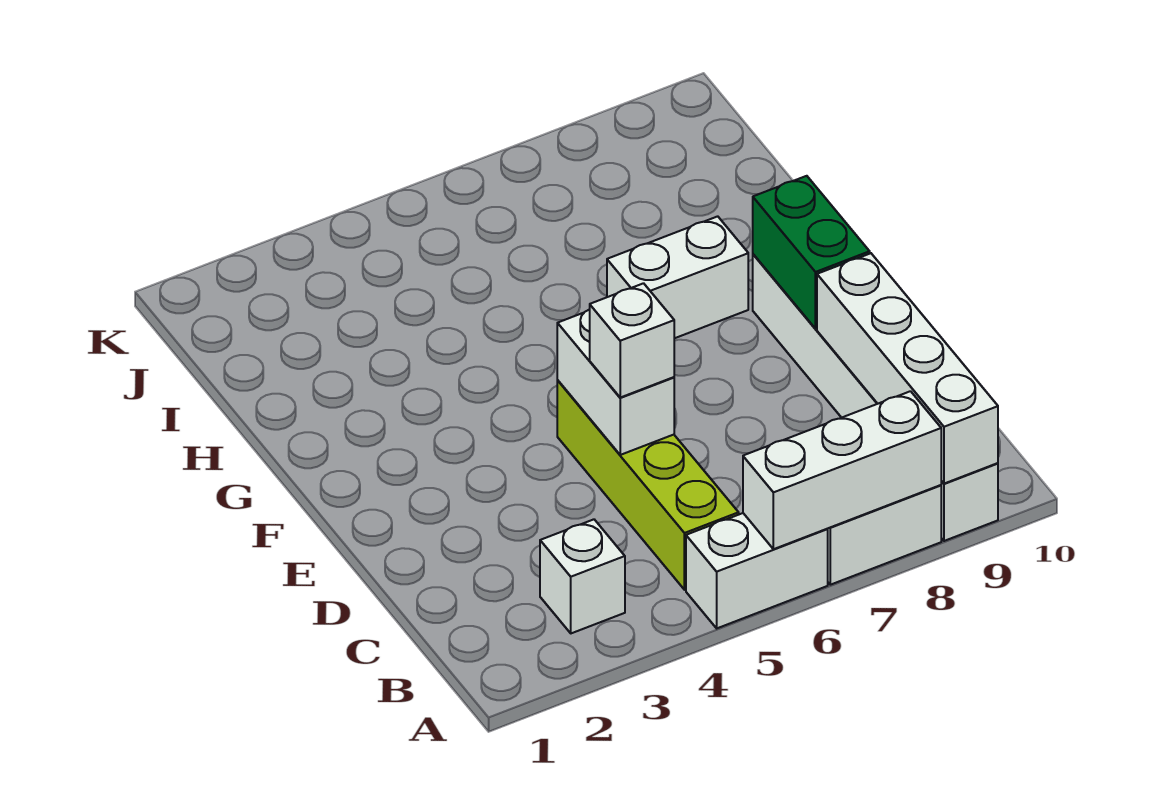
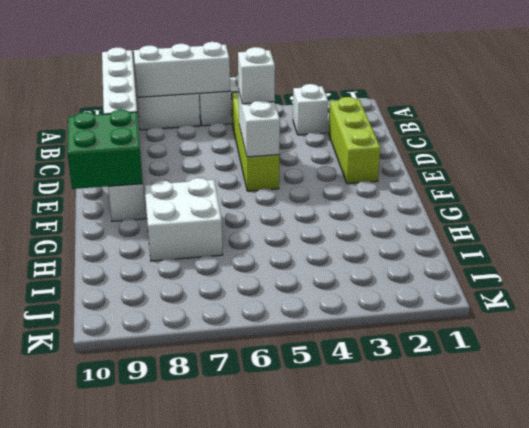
none -> lime brick C2:E2 level 1
green brick E9:F9 level 2 -> green brick E9:F10 level 2
white brick G7:G8 level 1 -> white brick G7:H8 level 1

